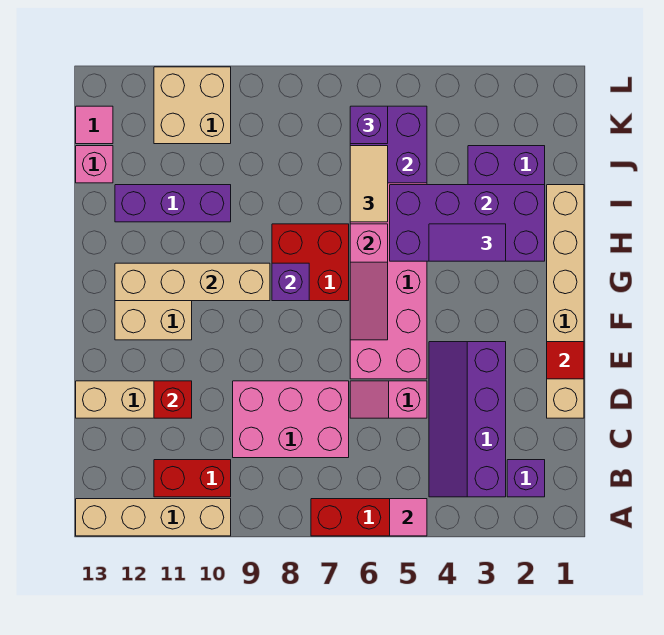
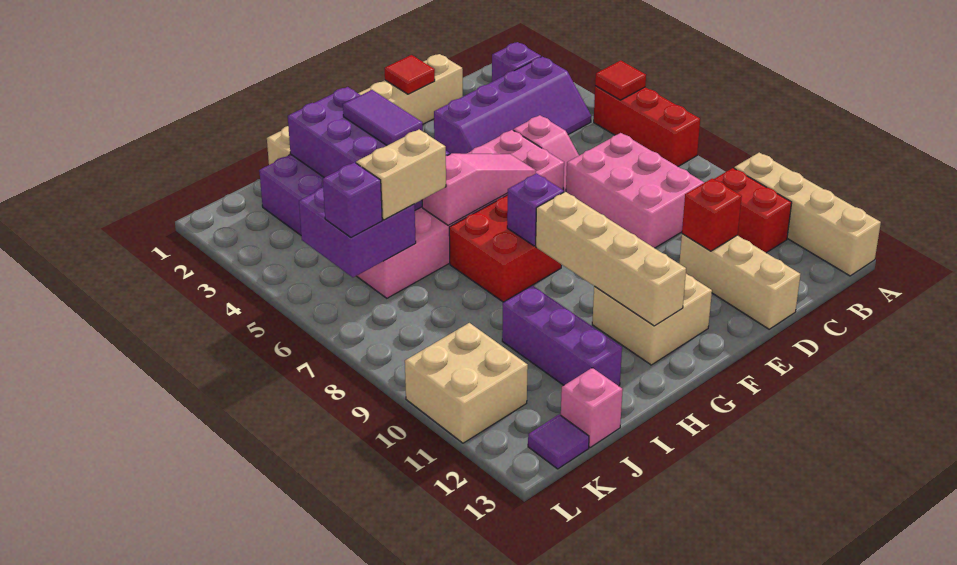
pink tile A5 level 2 -> red tile A5 level 2
tan tile I6:J6 level 3 -> tan brick I6:J6 level 3
pink tile K13 level 1 -> purple tile K13 level 1

